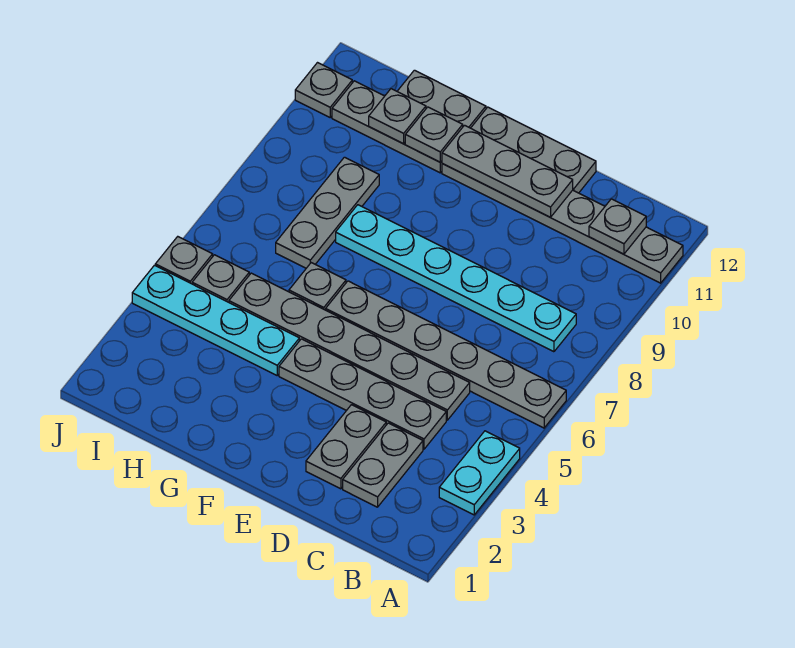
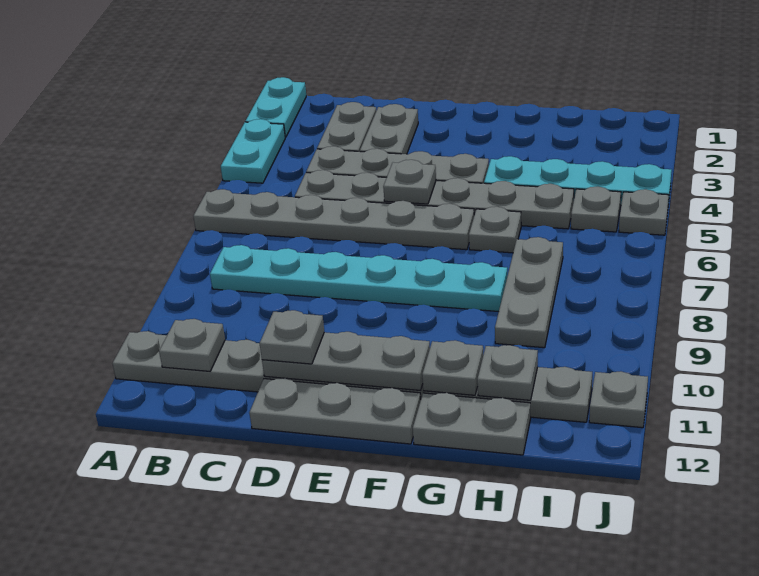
none -> cyan plate A1:A2 level 1
none -> grey plate D11 level 3
none -> grey plate E5 level 2

